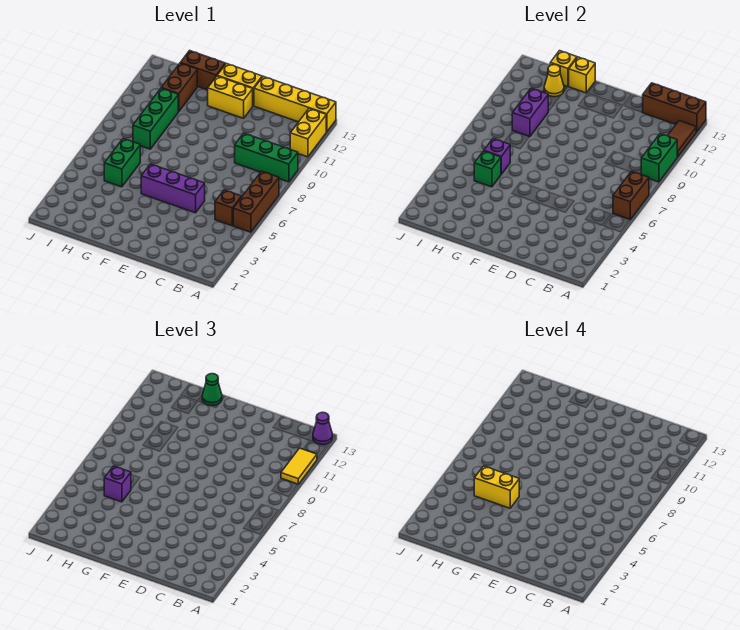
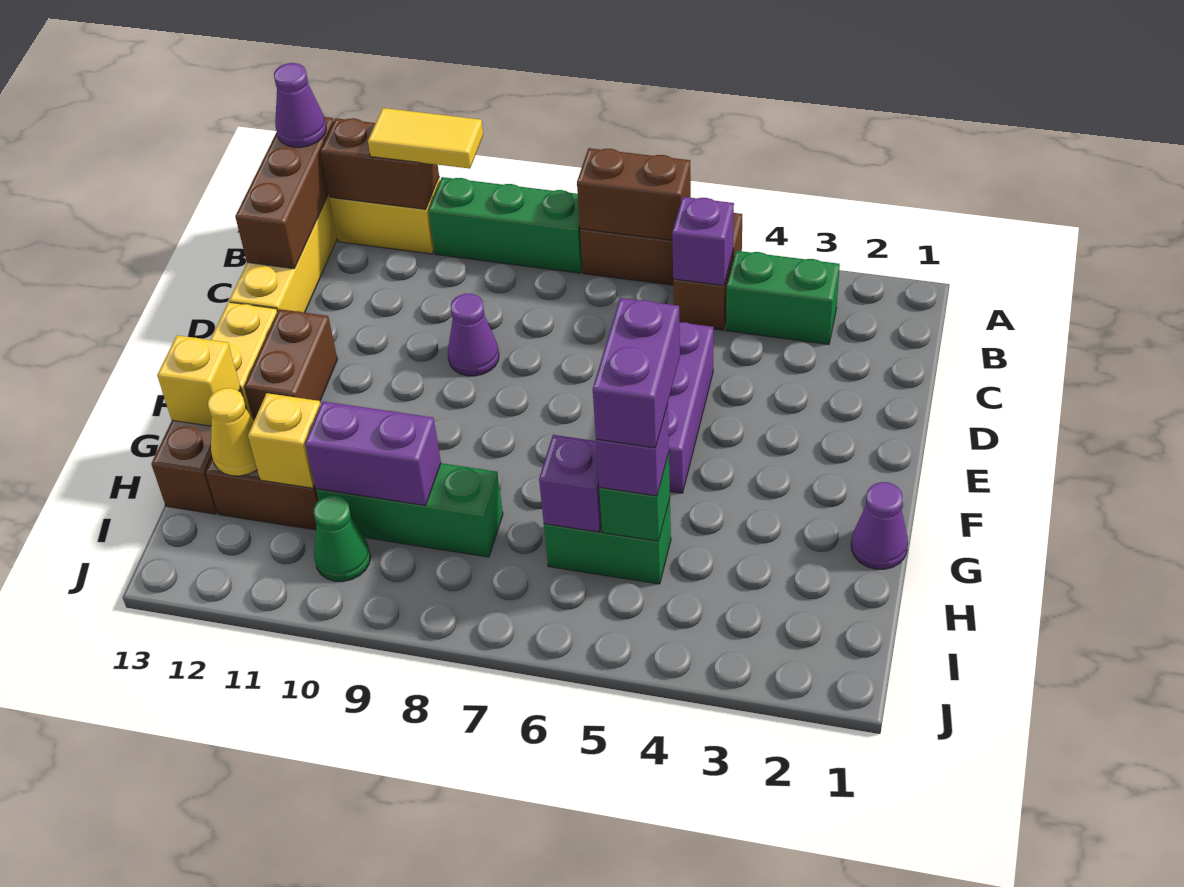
green brick A9:C9 level 1 -> green brick A8:A10 level 1
green brick A9:A10 level 2 -> green brick B3:B4 level 1
brown tile A11:A12 level 2 -> brown brick A11:A12 level 2
none -> purple brick B5 level 2
none -> purple cone D9 level 1
yellow brick E12:F12 level 1 -> brown brick E12:F12 level 1
none -> purple cone G1 level 1
yellow brick G5:H5 level 4 -> purple brick G5:H5 level 4
green cone G13 level 3 -> green cone I10 level 1
yellow brick H13 level 2 -> yellow brick H11 level 2

